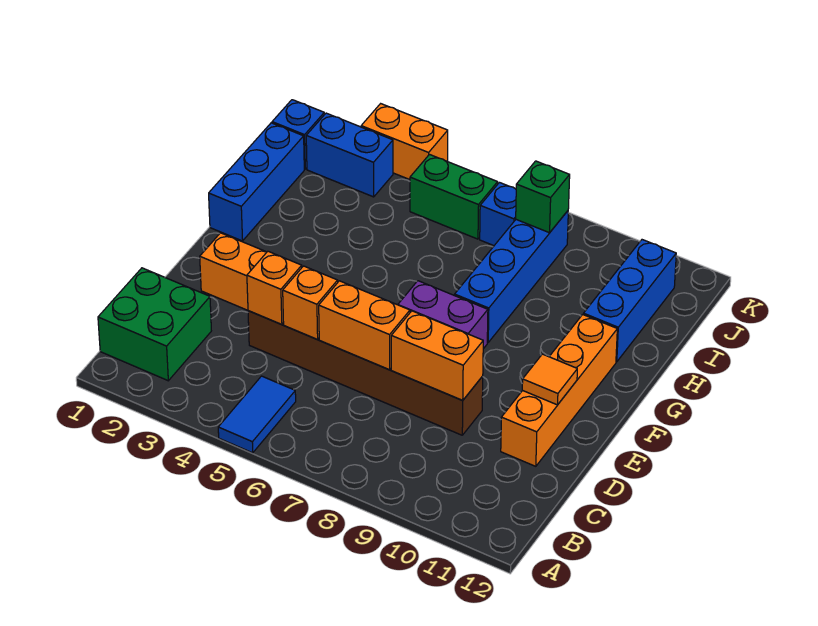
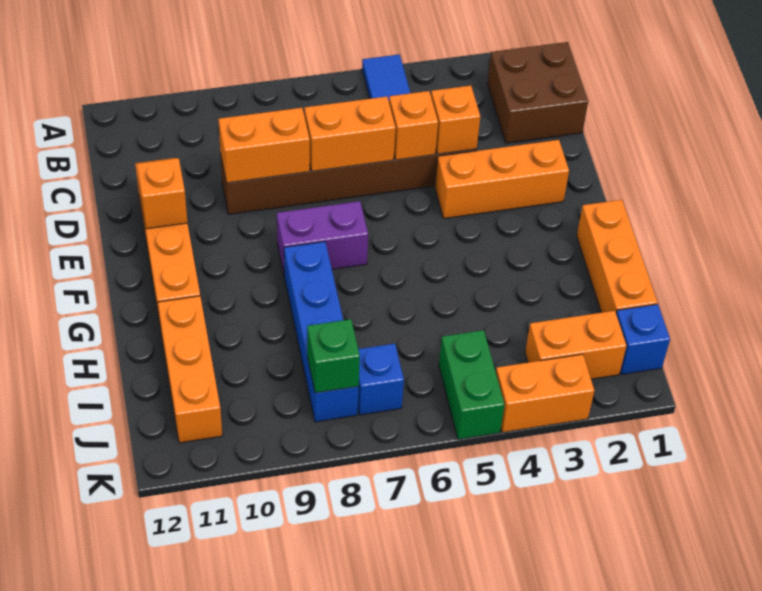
green brick B1:C2 level 1 -> brown brick B1:C2 level 1
orange tile E11 level 2 -> orange brick E11 level 2
blue brick G1:I1 level 1 -> orange brick G1:I1 level 1
blue brick H11:J11 level 1 -> orange brick H11:J11 level 1
blue brick J2:J3 level 1 -> orange brick J2:J3 level 1
green brick J5:J6 level 1 -> green brick J5:K5 level 1

